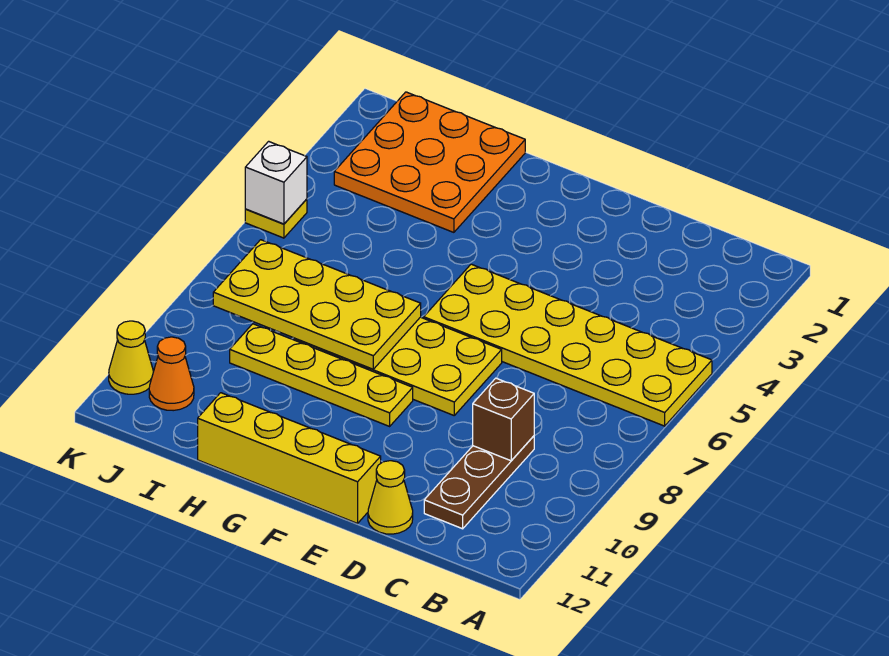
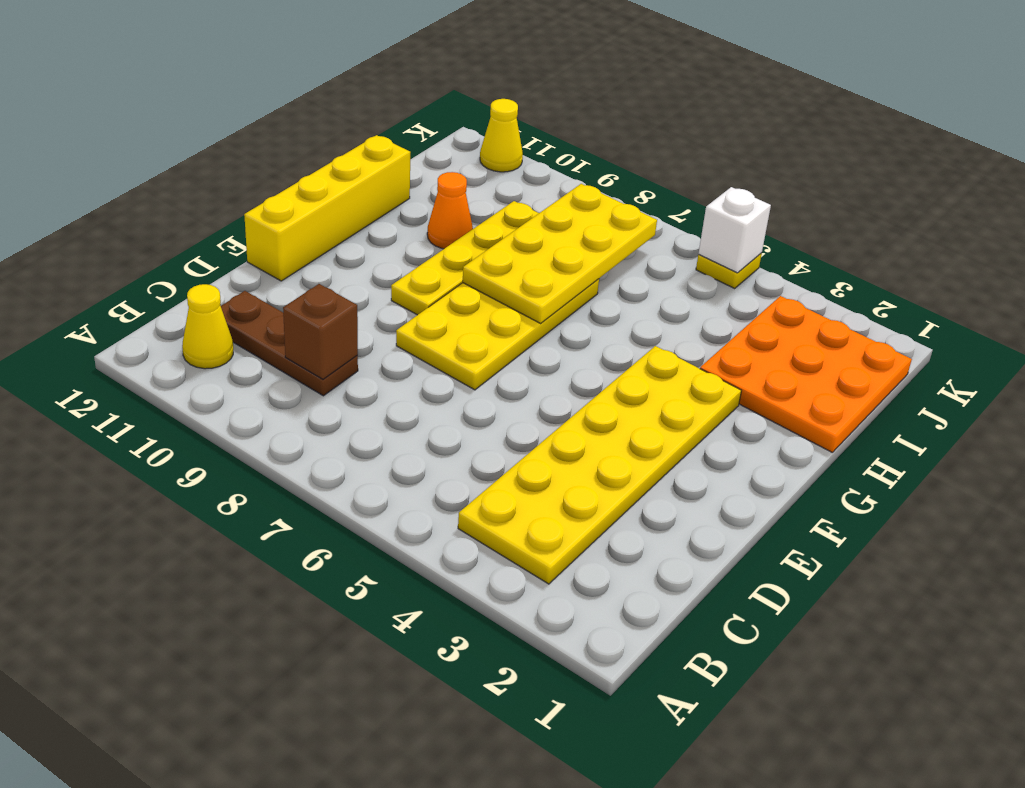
yellow plate A5:F6 level 1 -> yellow plate B3:G4 level 1
yellow cone D12 level 1 -> yellow cone B11 level 1
orange cone J11 level 1 -> orange cone H10 level 1

